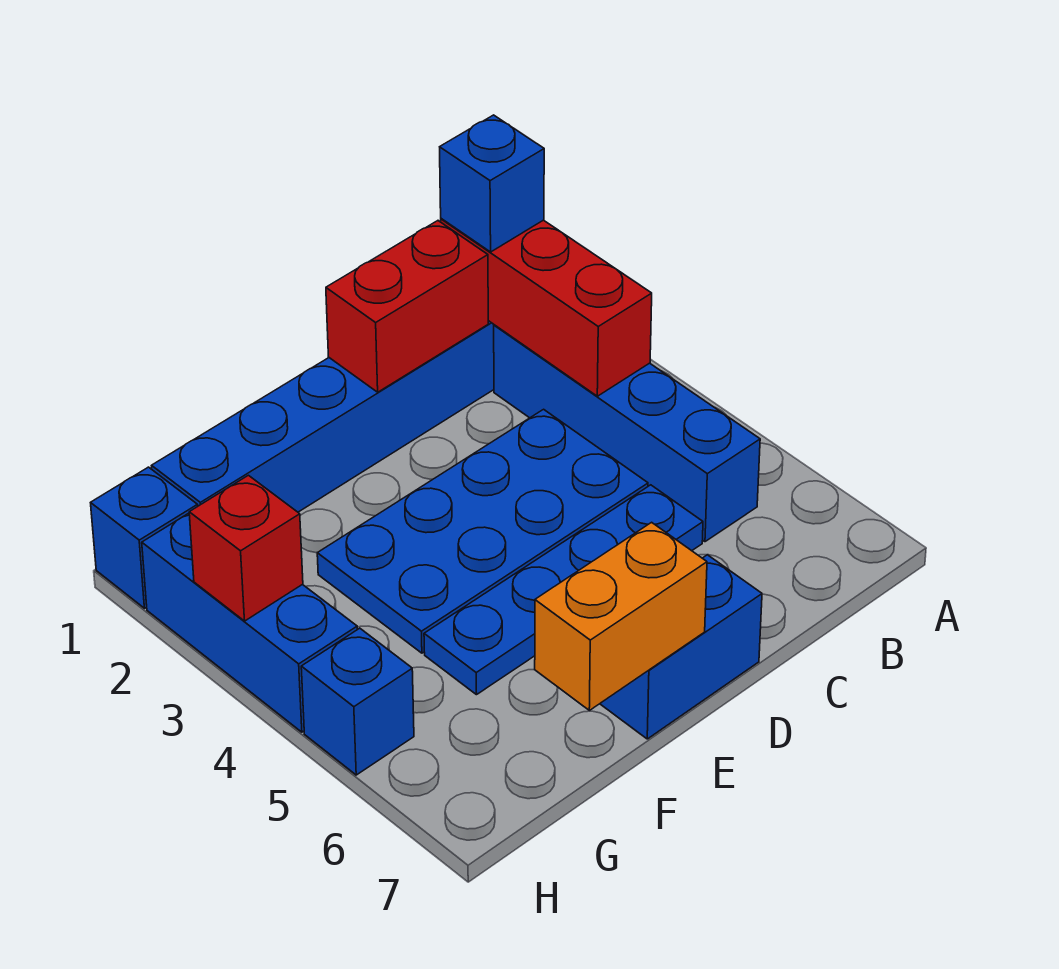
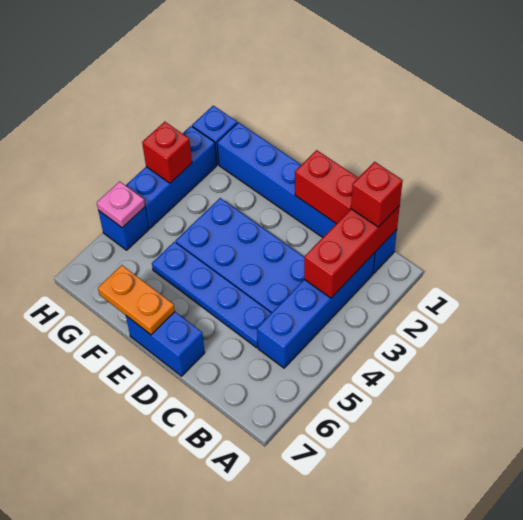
blue brick B1 level 3 -> red brick B1 level 3
orange brick E7:F7 level 2 -> orange plate E7:F7 level 2
none -> pink plate H5 level 2

